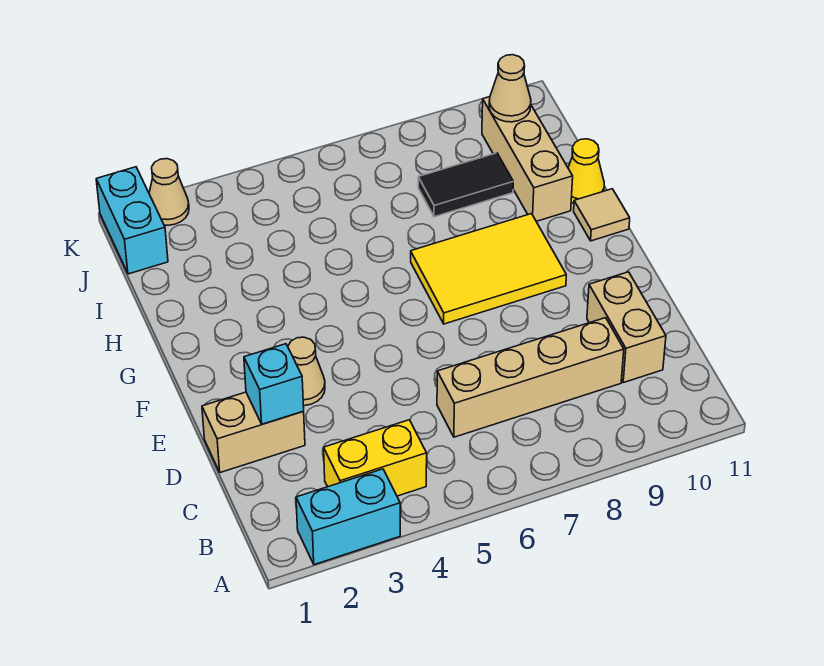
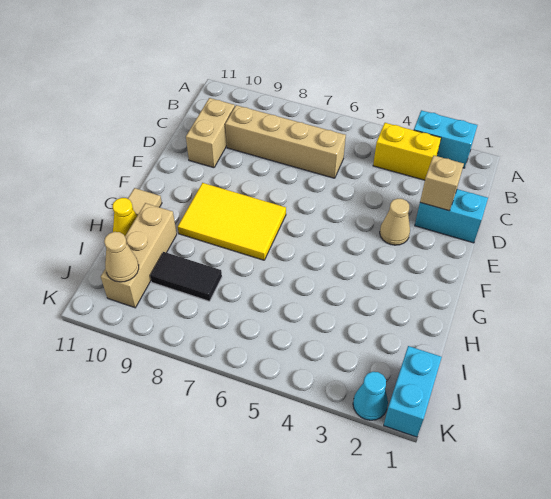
tan brick D1:D2 level 1 -> cyan brick D1:D2 level 1
cyan brick D2 level 2 -> tan brick D2 level 2
tan cone K2 level 1 -> cyan cone K2 level 1

